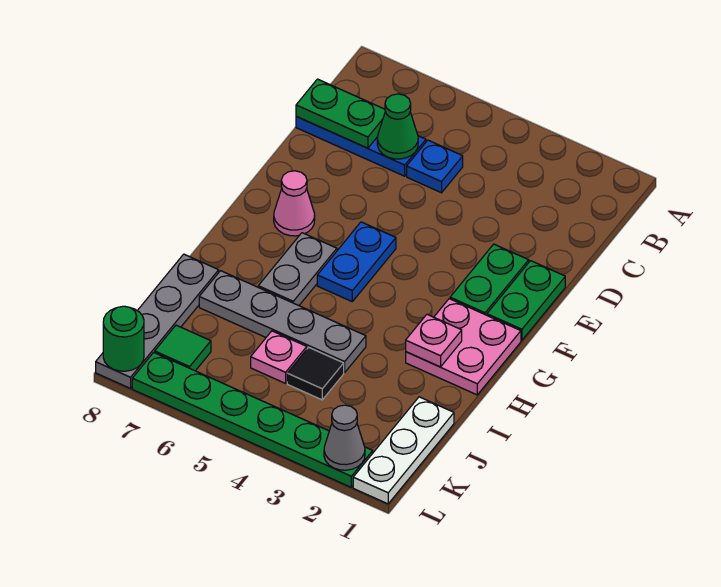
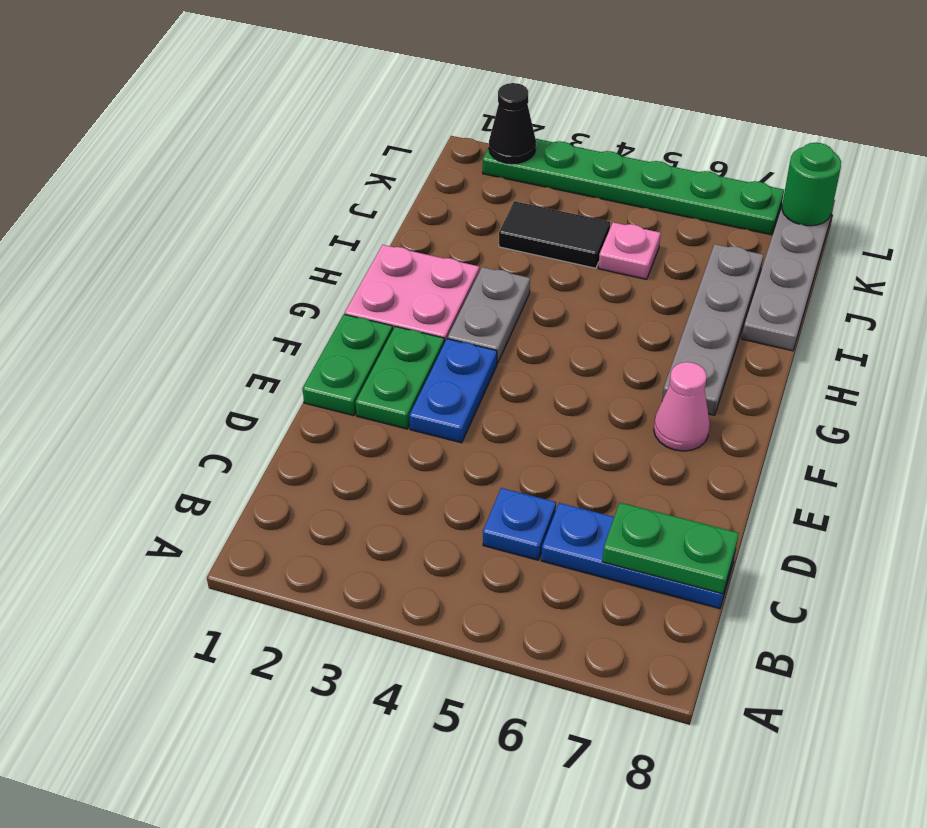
green cone C6 level 2 -> none
blue plate F5:G5 level 1 -> blue plate E3:F3 level 1
grey plate G6:H6 level 1 -> grey plate G3:H3 level 1
pink plate H2 level 2 -> none
grey plate I4:I7 level 1 -> grey plate G7:J7 level 1
white plate J1:L1 level 1 -> none
black tile J4 level 1 -> black tile J3:J4 level 1
green tile K7 level 1 -> none
grey cone L2 level 2 -> black cone L2 level 2

